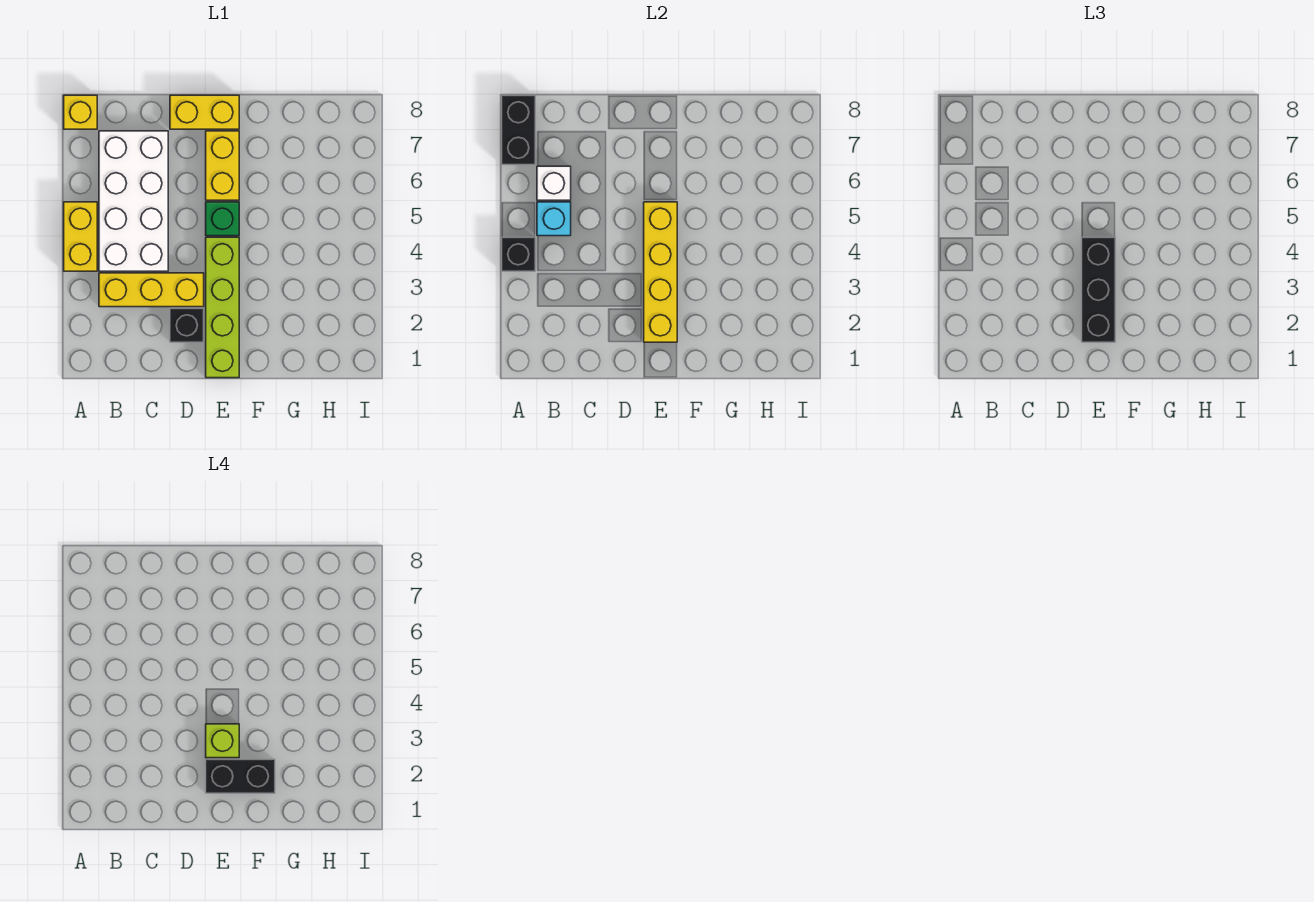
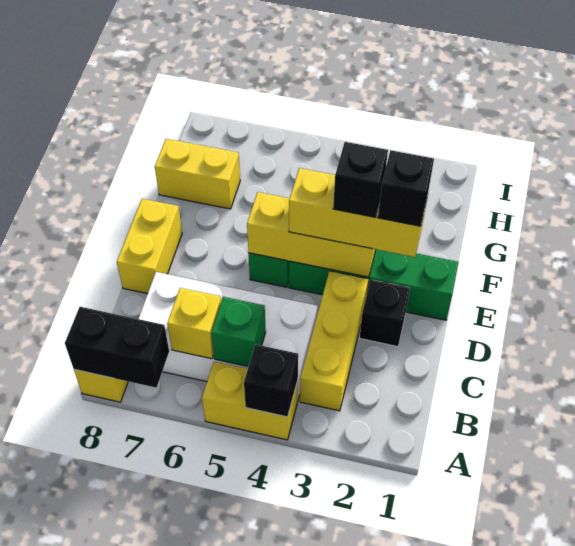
cyan brick B5 level 2 -> green brick B5 level 2
white brick B6 level 2 -> yellow brick B6 level 2
lime brick E1:E4 level 1 -> green brick E1:E4 level 1
yellow brick E2:E5 level 2 -> yellow brick E3:E5 level 2
black brick E2:E4 level 3 -> yellow brick E2:E4 level 3
black brick E2:F2 level 4 -> black brick E2 level 4
lime brick E3 level 4 -> black brick E3 level 4
yellow brick E6:E7 level 1 -> yellow brick G7:G8 level 1

